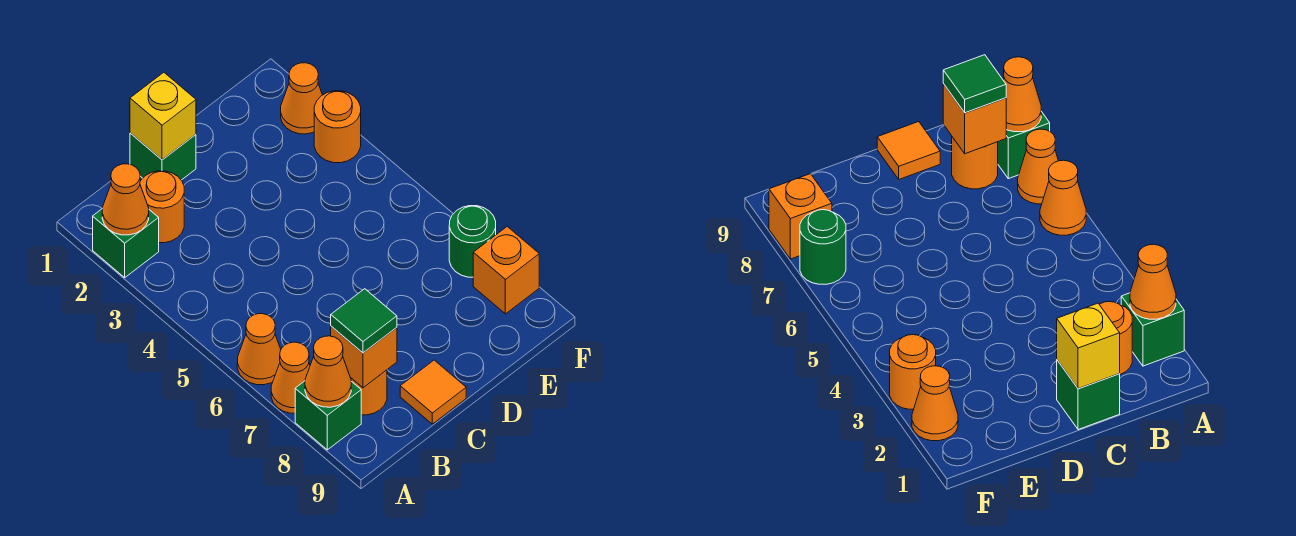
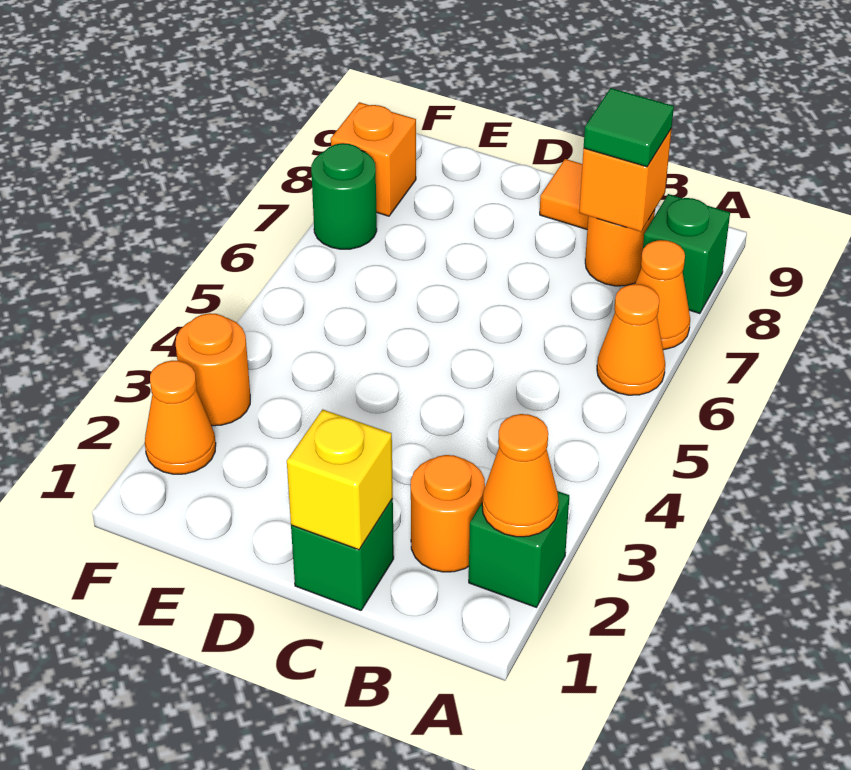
orange cone A8 level 2 -> none

